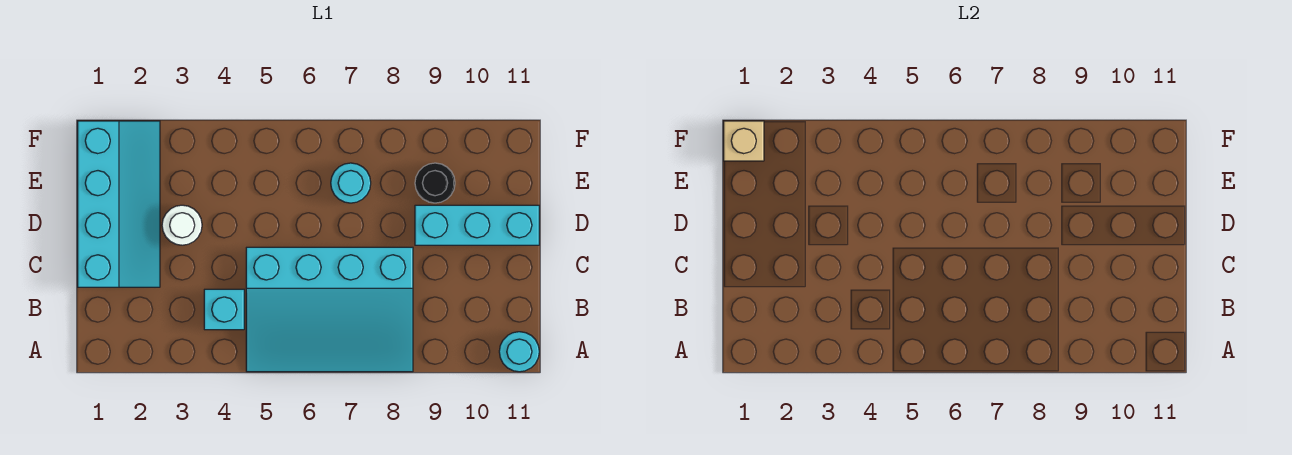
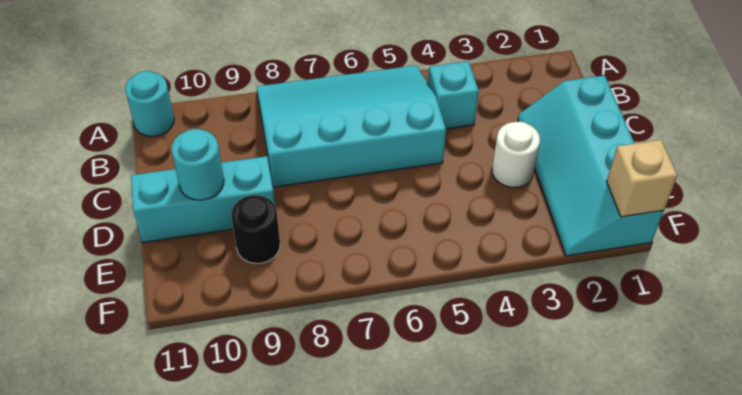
cyan round brick E7 level 1 -> cyan round brick D10 level 2

